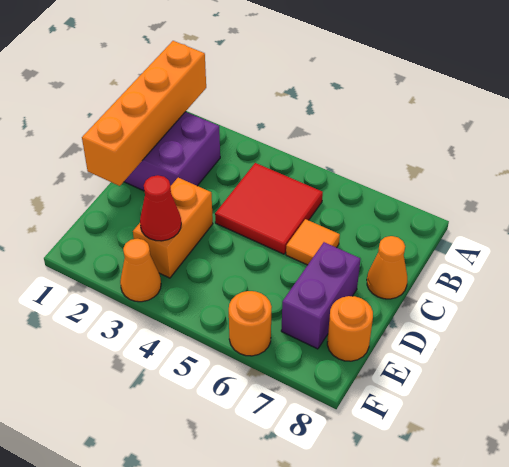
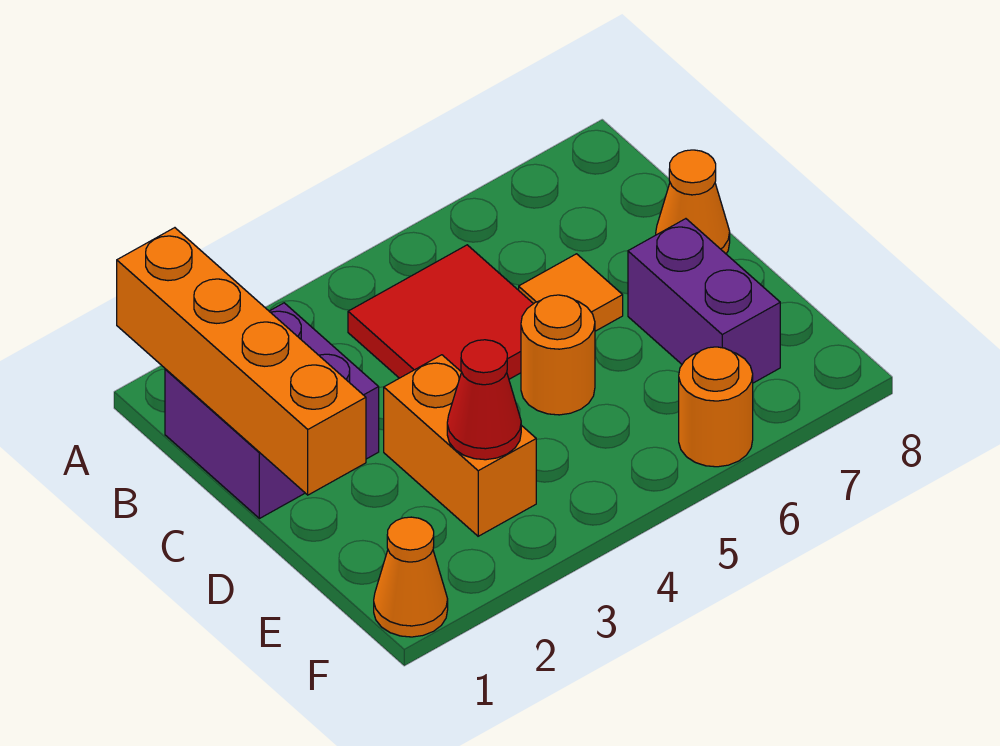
orange round brick E8 level 1 -> orange round brick D5 level 1
orange cone F3 level 1 -> orange cone F1 level 1

